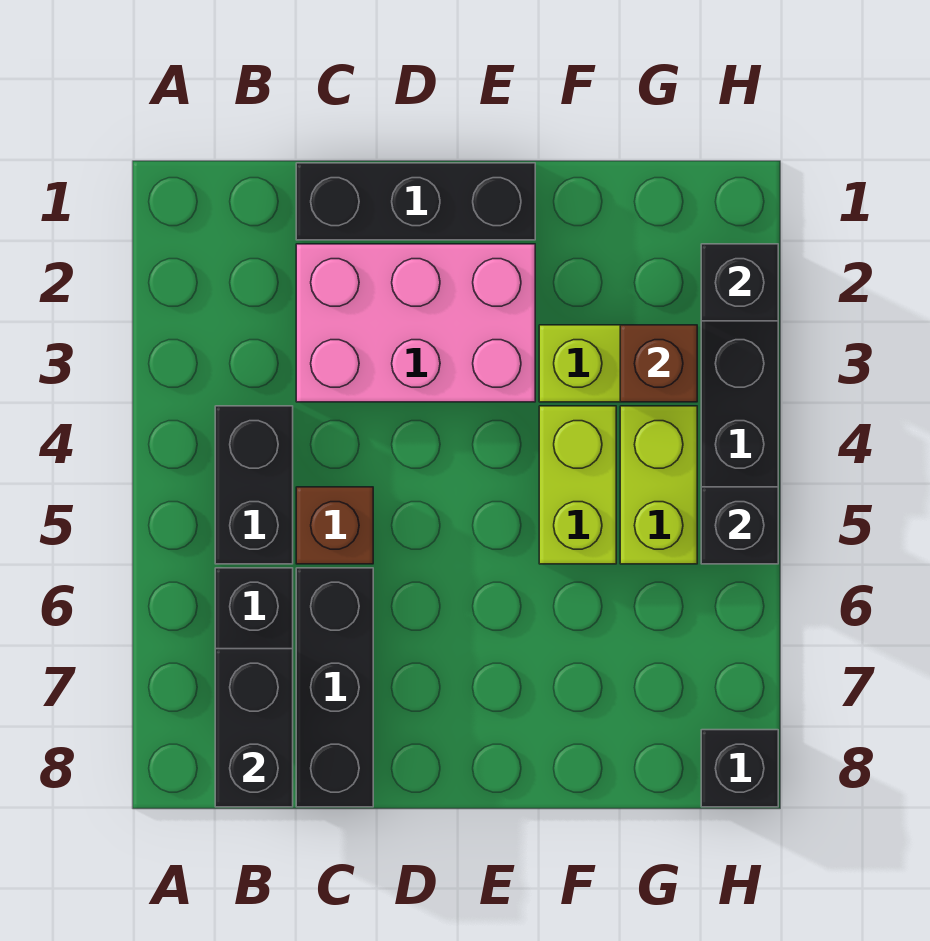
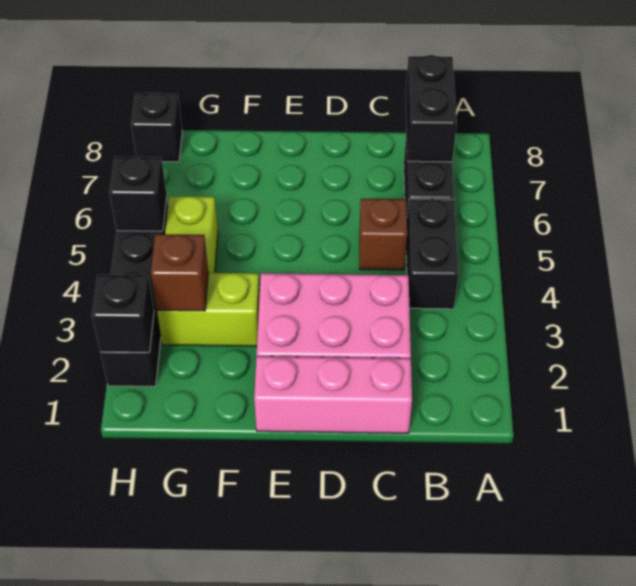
black brick C1:E1 level 1 -> pink brick C1:E1 level 1
black brick C6:C8 level 1 -> none
lime brick F4:F5 level 1 -> none

